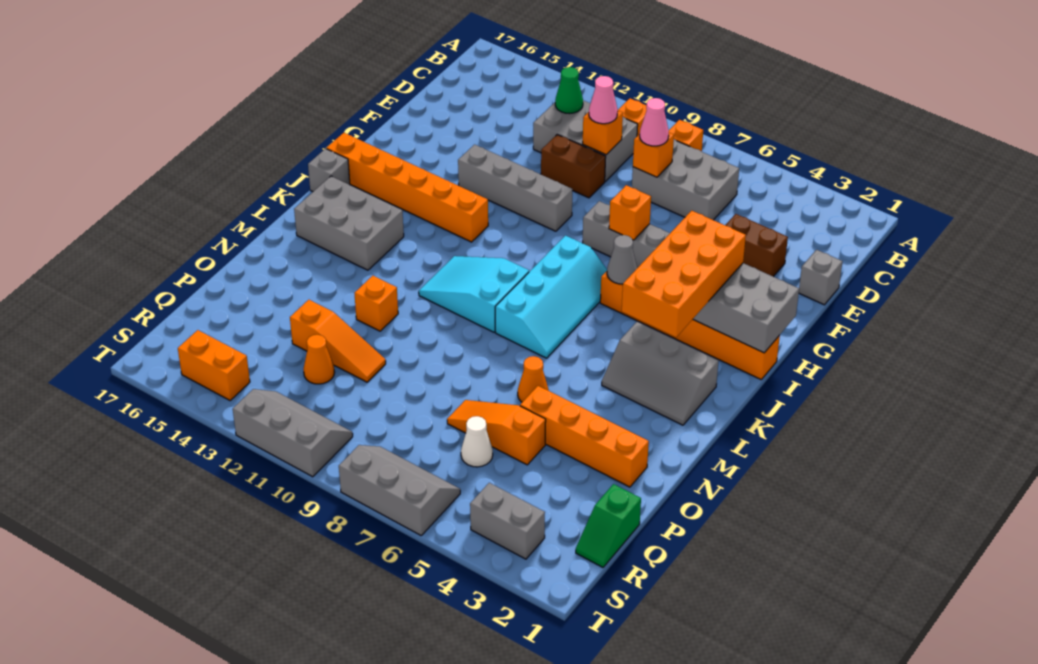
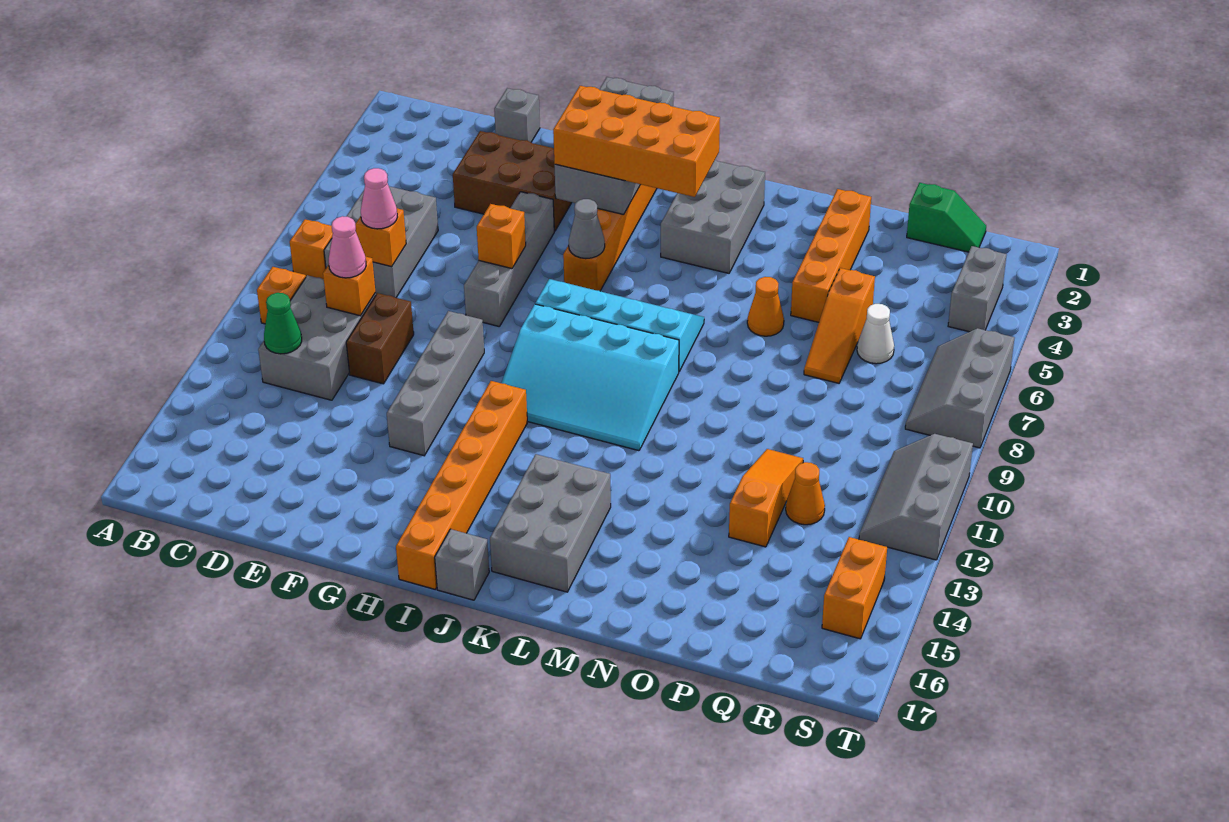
brown brick E3:E4 level 1 -> brown brick E3:G4 level 1
grey slope K2:L4 level 1 top K -> grey brick K2:L4 level 1
cyan slope K9:L11 level 1 top 9 -> cyan slope I9:L11 level 1 top 9
orange brick N12 level 1 -> none

